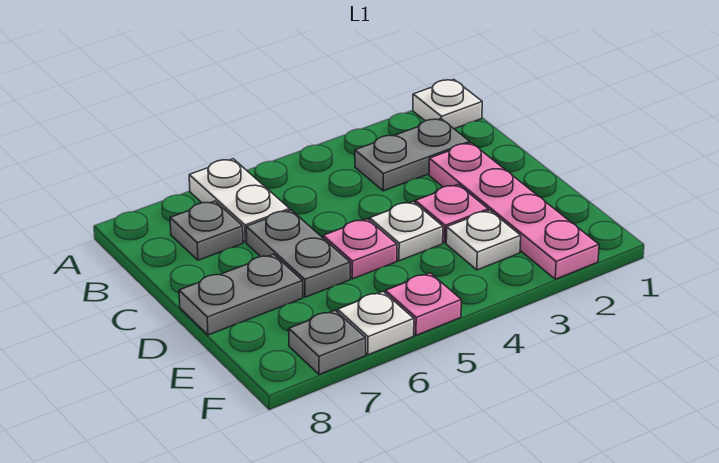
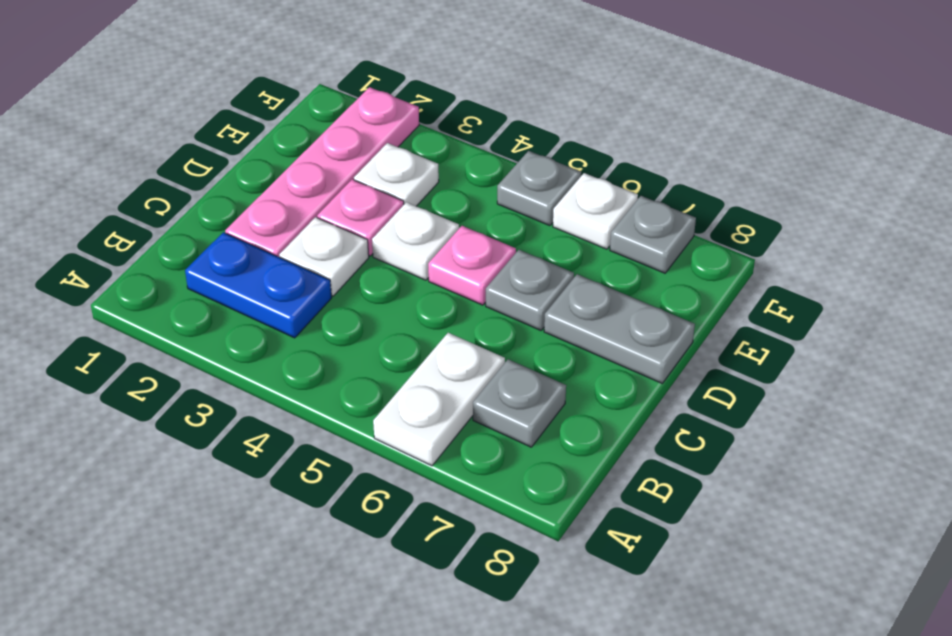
white plate A1 level 1 -> white plate C3 level 1
grey plate B2:B3 level 1 -> blue plate B2:B3 level 1
grey plate C6:D6 level 1 -> grey plate D6 level 1
pink plate F5 level 1 -> grey plate F5 level 1

